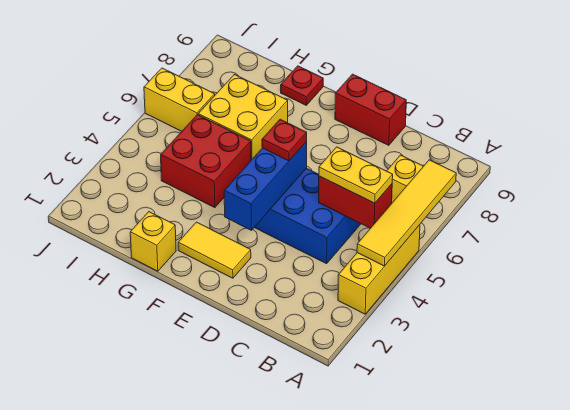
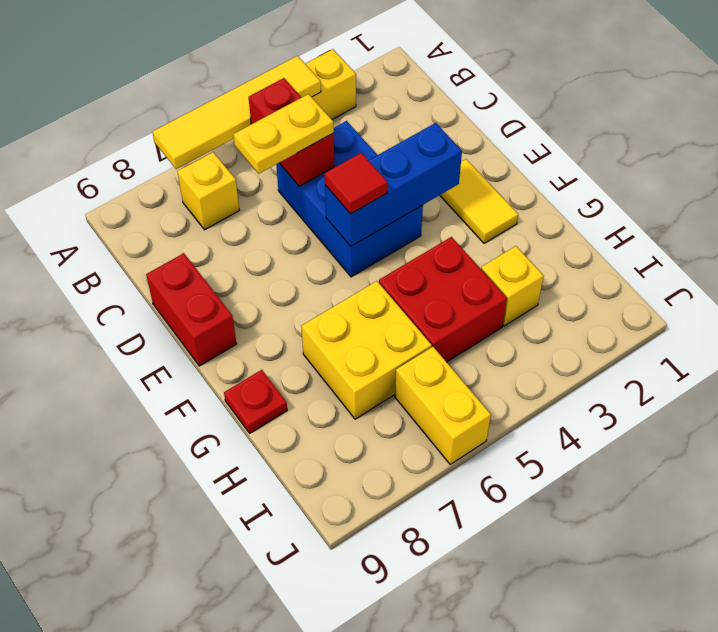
yellow plate B5:C5 level 3 -> yellow plate C5:C6 level 3
red plate E5 level 3 -> red tile E5 level 3
yellow brick G1 level 1 -> yellow brick H3 level 1

